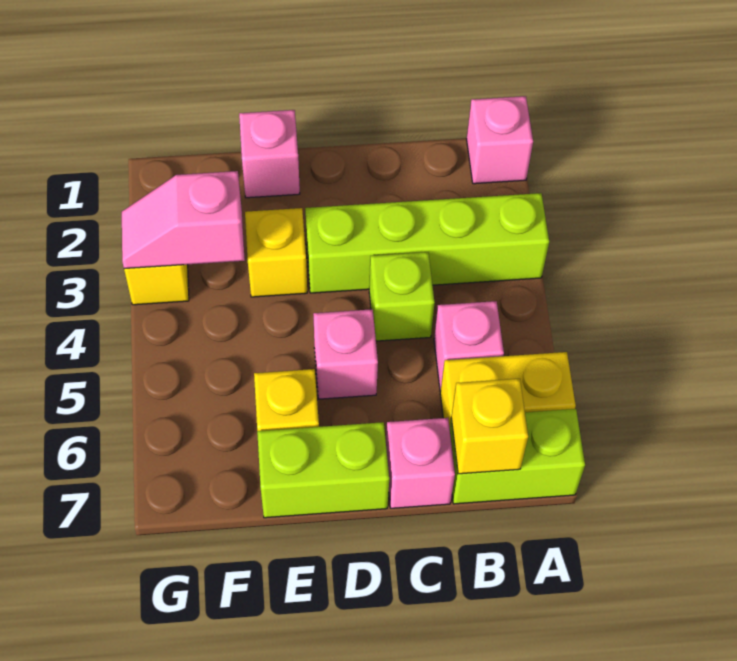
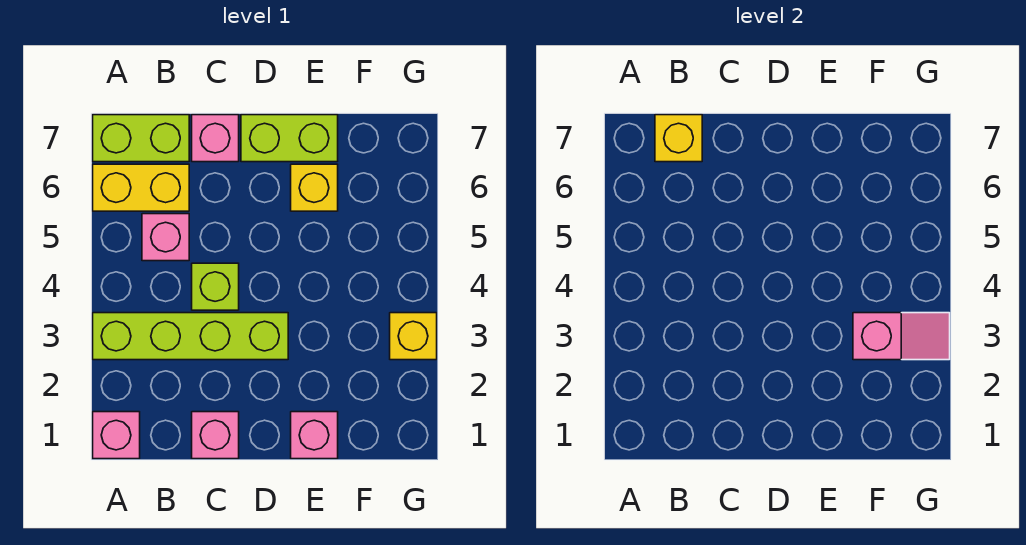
pink brick D5 level 1 -> pink brick C1 level 1
yellow brick E3 level 1 -> none

